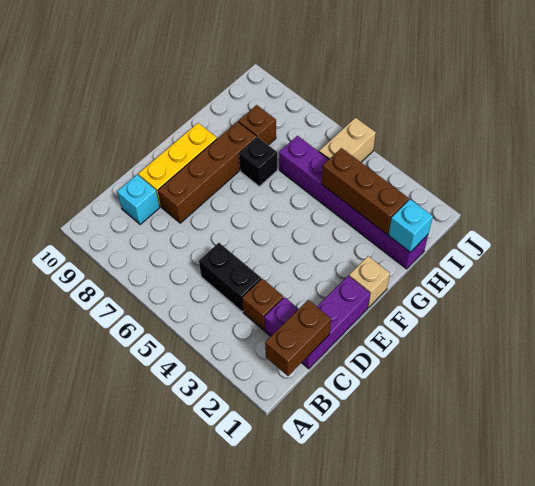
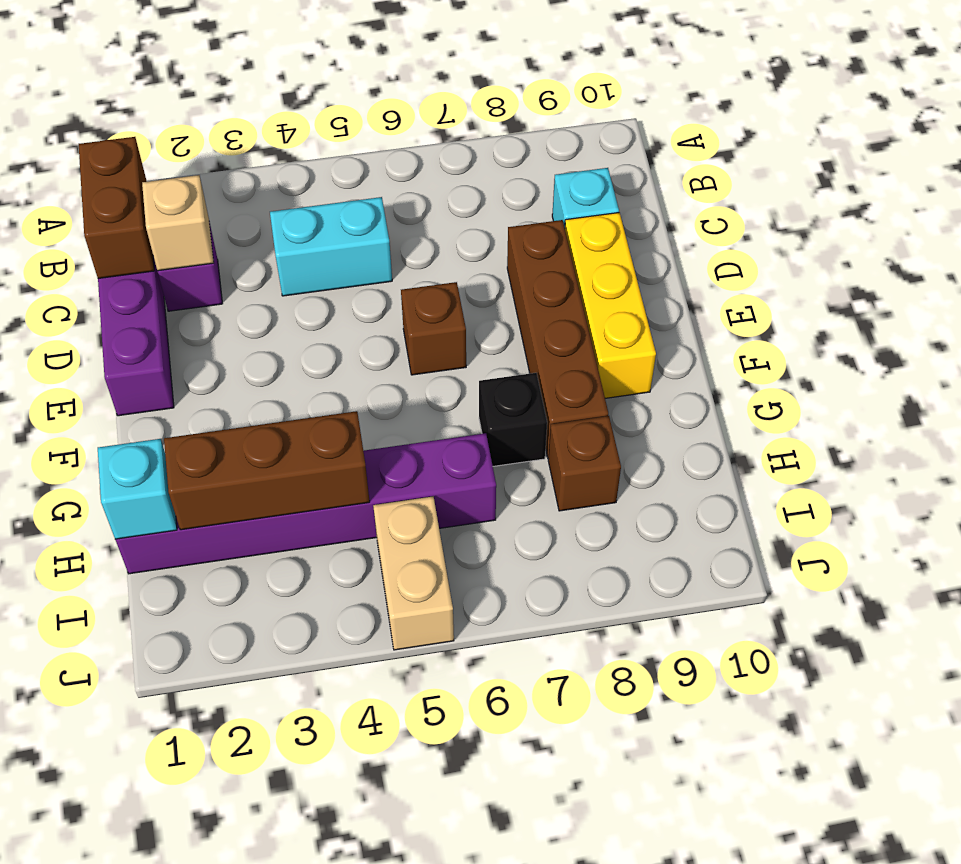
brown brick C3 level 1 -> brown brick E6 level 1
black brick C4:C5 level 1 -> cyan brick C4:C5 level 1
tan brick F1 level 1 -> tan brick C2 level 2

